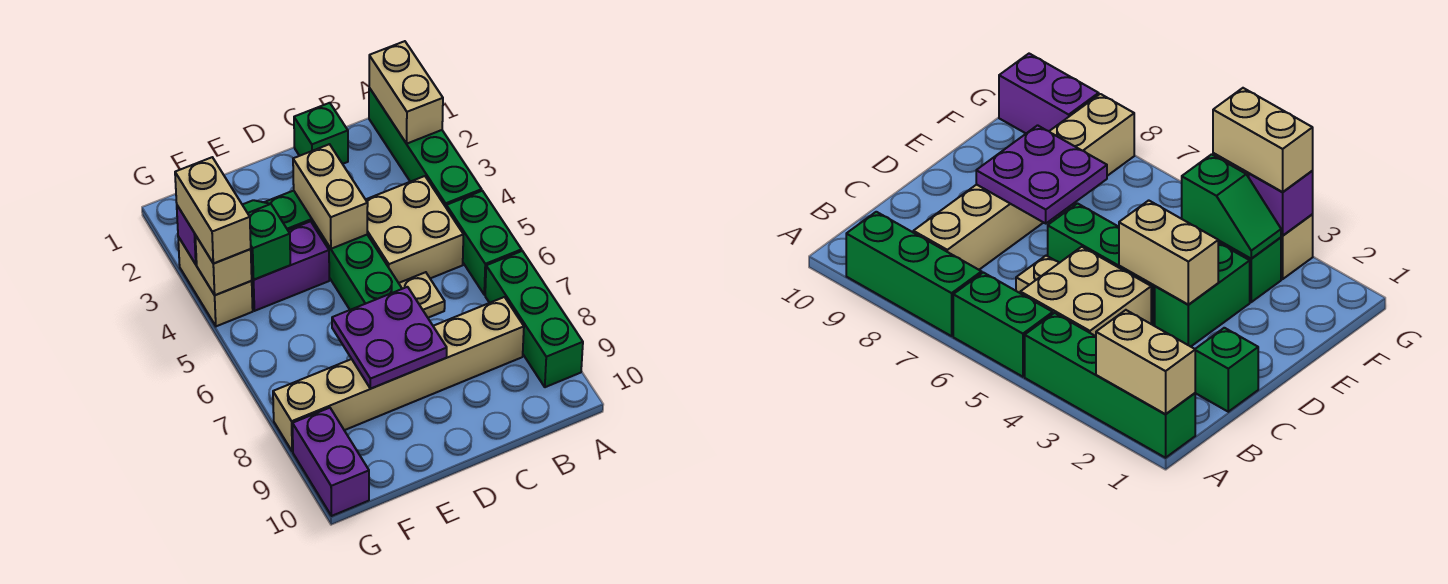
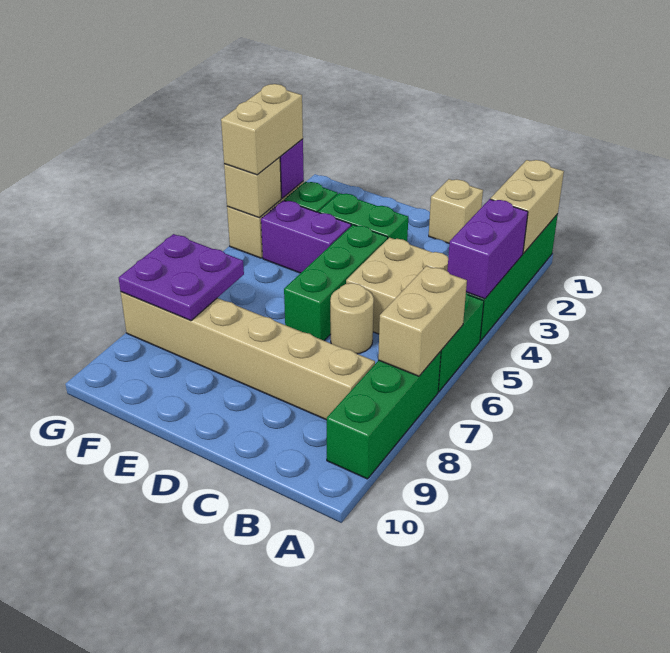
green brick C1 level 1 -> tan brick C1 level 1
tan plate C6 level 1 -> tan round brick C6 level 1
tan brick D3:D4 level 2 -> tan brick A6:A7 level 2
purple plate D7:E8 level 2 -> purple plate F7:G8 level 2
green slope F3:F4 level 2 top 4 -> none
purple brick G9:G10 level 1 -> purple brick A3:A4 level 2

